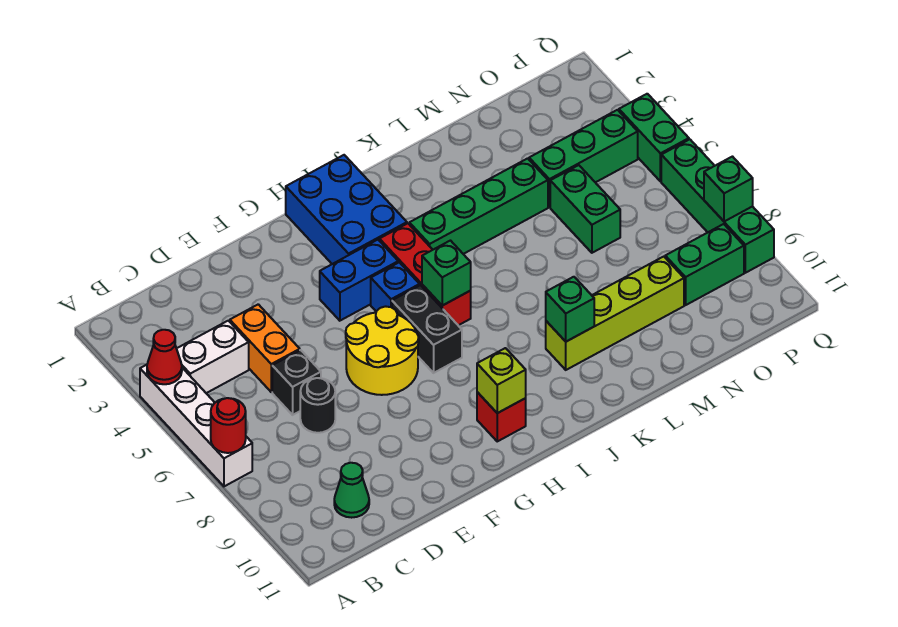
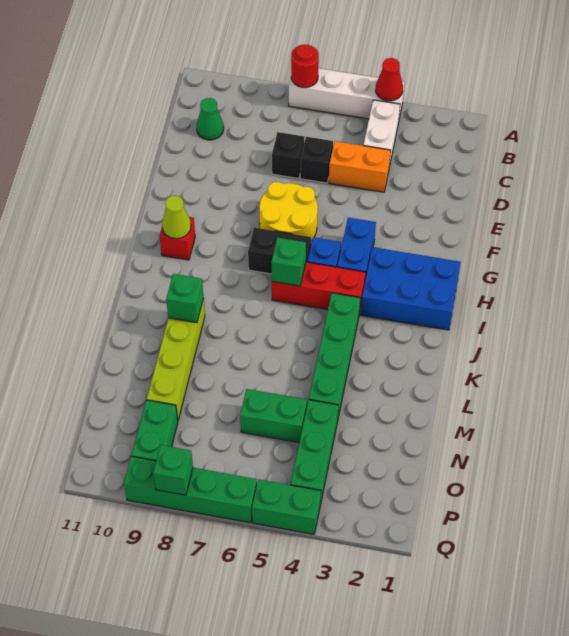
black round brick D7 level 1 -> black brick D7 level 1
lime brick H10 level 2 -> lime cone H10 level 2

